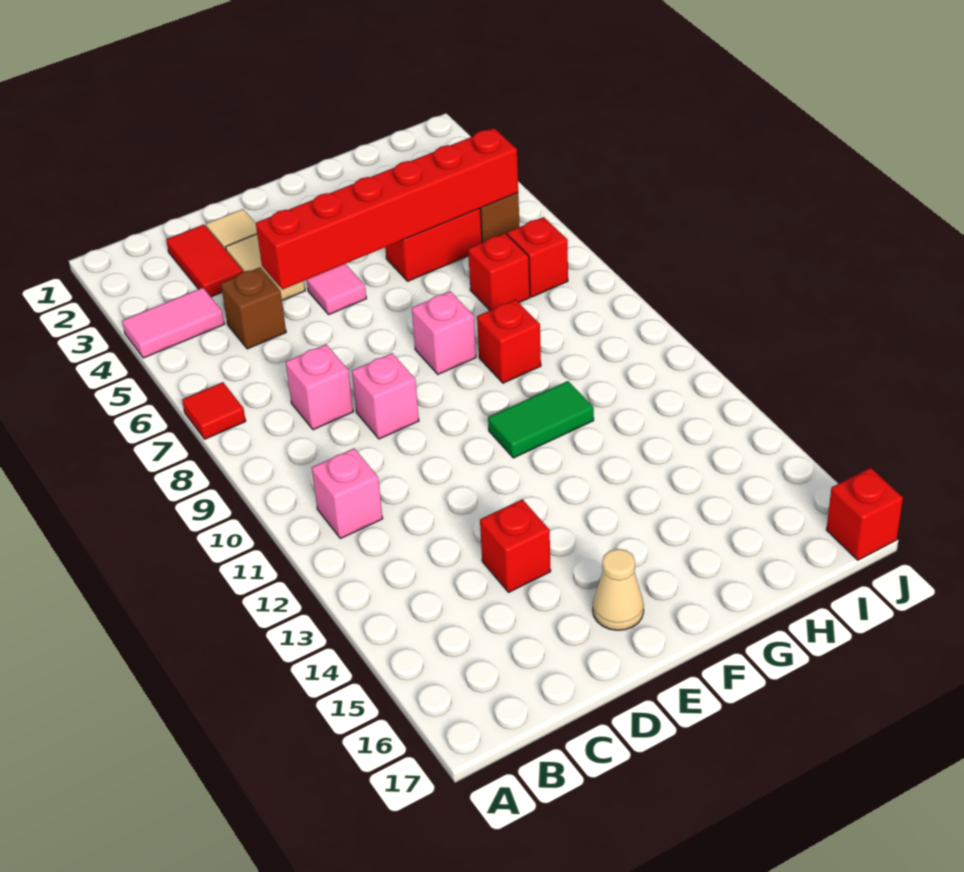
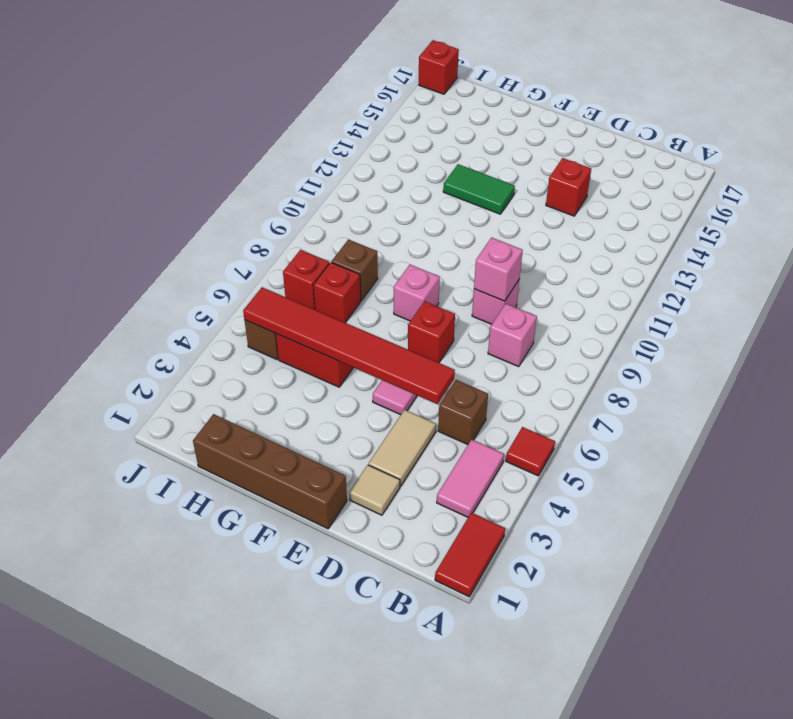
pink tile A4:B4 level 1 -> pink tile B3:B4 level 1
red tile A7 level 1 -> red tile A5 level 1
pink brick B11 level 1 -> pink brick D9 level 2
red tile C2:C3 level 1 -> red tile A1:A2 level 1
red brick D5:I5 level 2 -> red tile D5:I5 level 2
none -> brown brick E1:H1 level 1
tan cone E16 level 1 -> none
green tile F11:G11 level 1 -> green tile F13:G13 level 1
red brick G9 level 1 -> red brick E7 level 1
none -> brown brick H8 level 1

